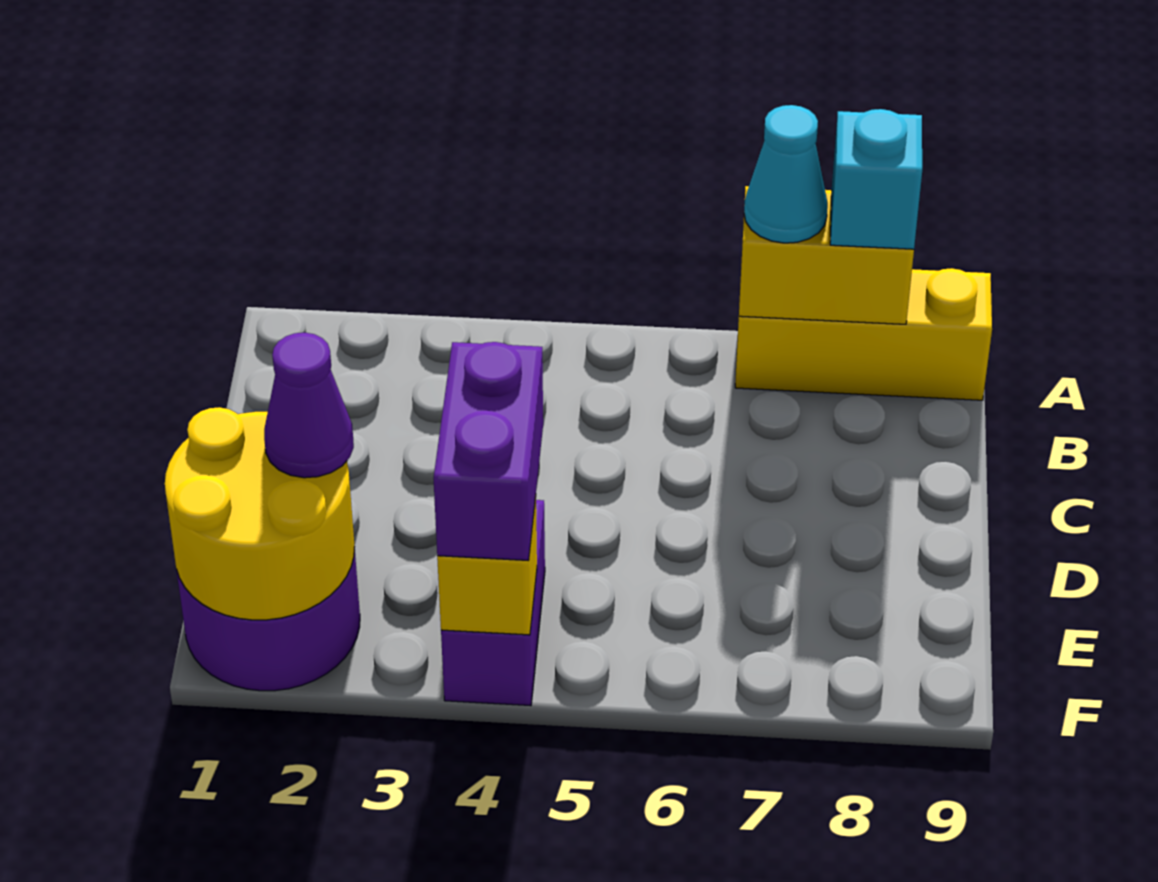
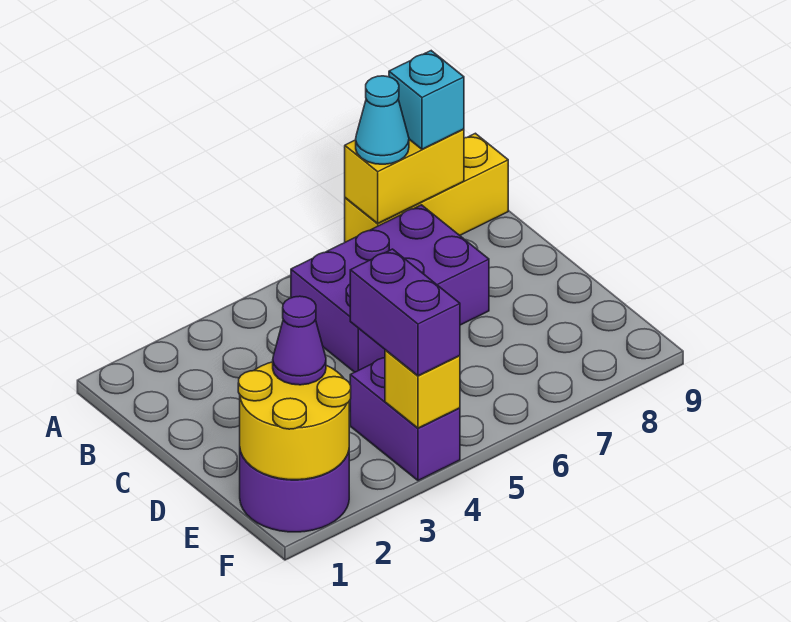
none -> purple brick B5:C7 level 1

